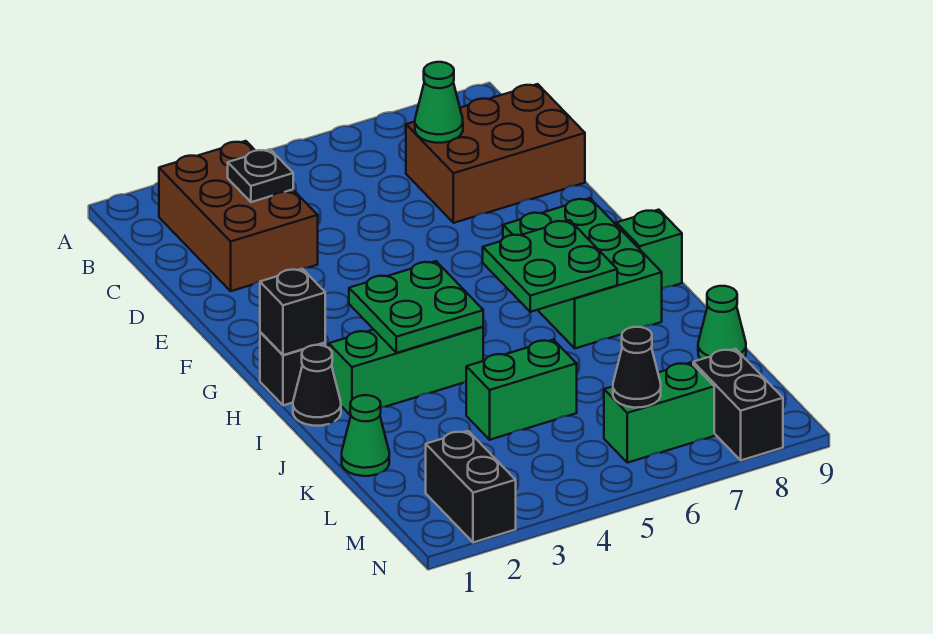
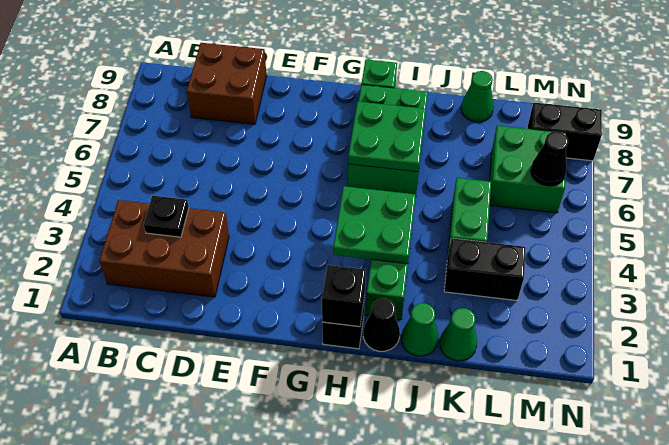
brown brick C7:D9 level 1 -> brown brick C8:D9 level 1
green cone C7 level 2 -> green cone J1 level 1
green brick G7:I8 level 1 -> green brick H6:I8 level 1
black brick M2:N2 level 1 -> black brick K3:L3 level 1
green brick M6:M7 level 1 -> green brick L6:M7 level 1

